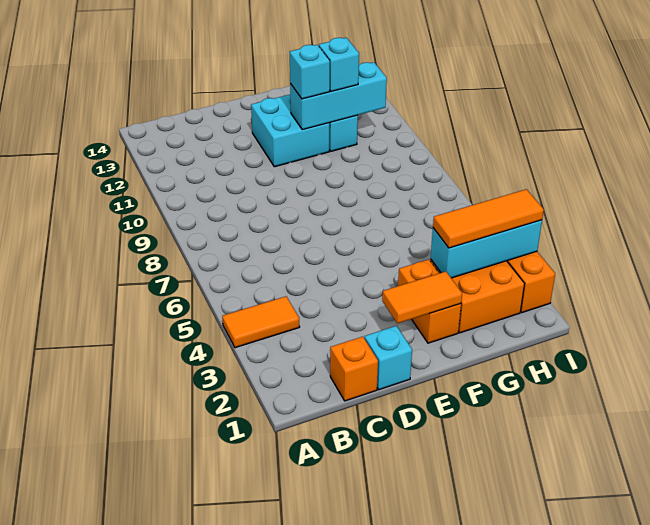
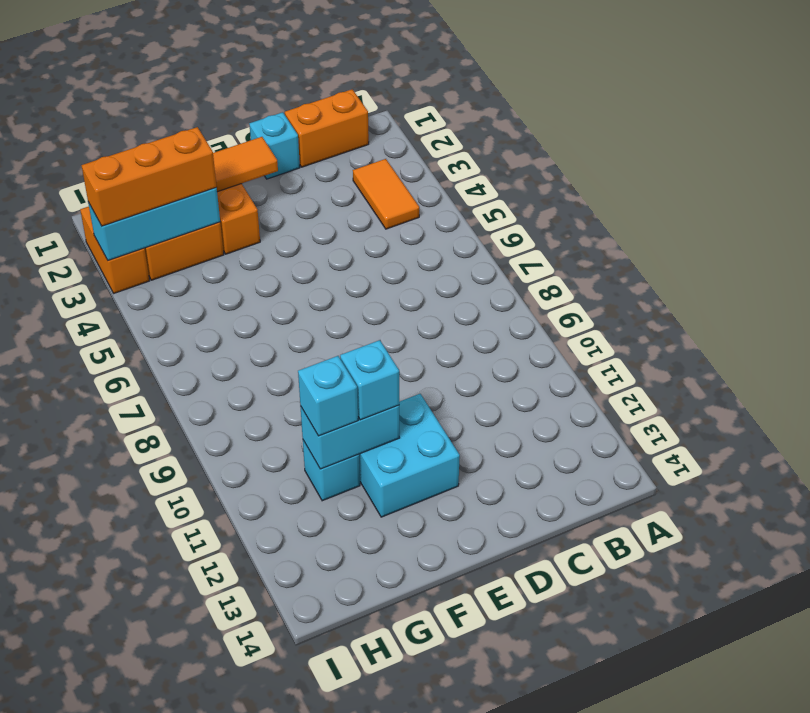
orange tile A4:B4 level 1 -> orange tile B3:B4 level 1
orange brick C1 level 1 -> orange brick B1:C1 level 1
cyan brick F11:H11 level 2 -> cyan brick F11:G11 level 2
orange tile G3:I3 level 3 -> orange brick G3:I3 level 3

